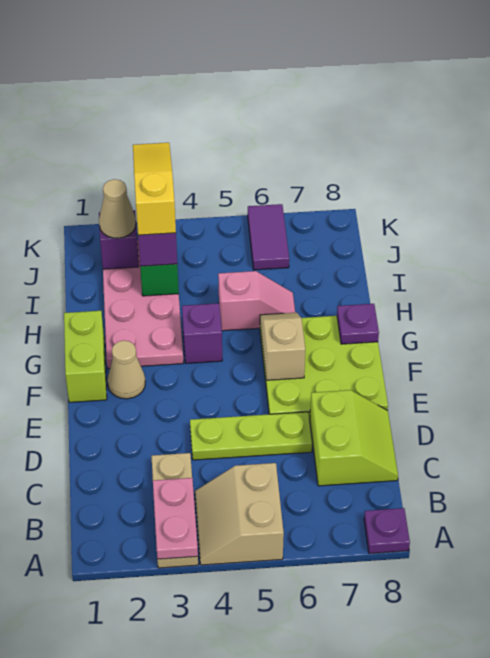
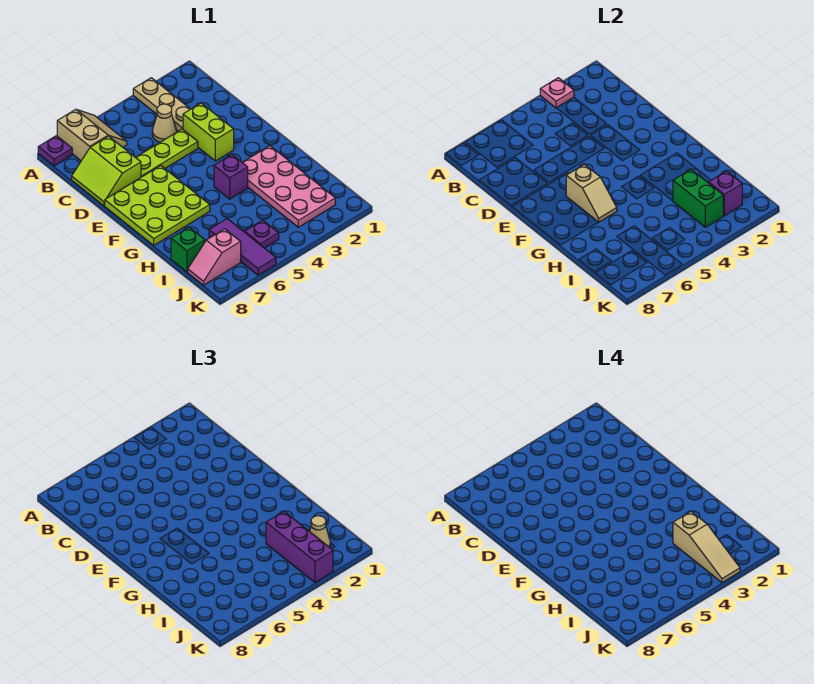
pink plate A3:B3 level 2 -> pink plate A3 level 2
tan slope A4:B5 level 1 top 5 -> tan slope A6:B7 level 1 top 7
lime brick F1:G1 level 1 -> lime brick D3:E3 level 1
tan cone F2 level 1 -> tan cone C4 level 1
purple plate G8 level 2 -> purple plate J5 level 1
pink slope H5:H6 level 1 top 5 -> pink slope J7:J8 level 1 top 7
yellow slope I3:K3 level 4 top I -> tan slope I3:K3 level 4 top I
none -> green brick I8 level 1
purple tile J6:K6 level 1 -> purple tile I6:K6 level 1

